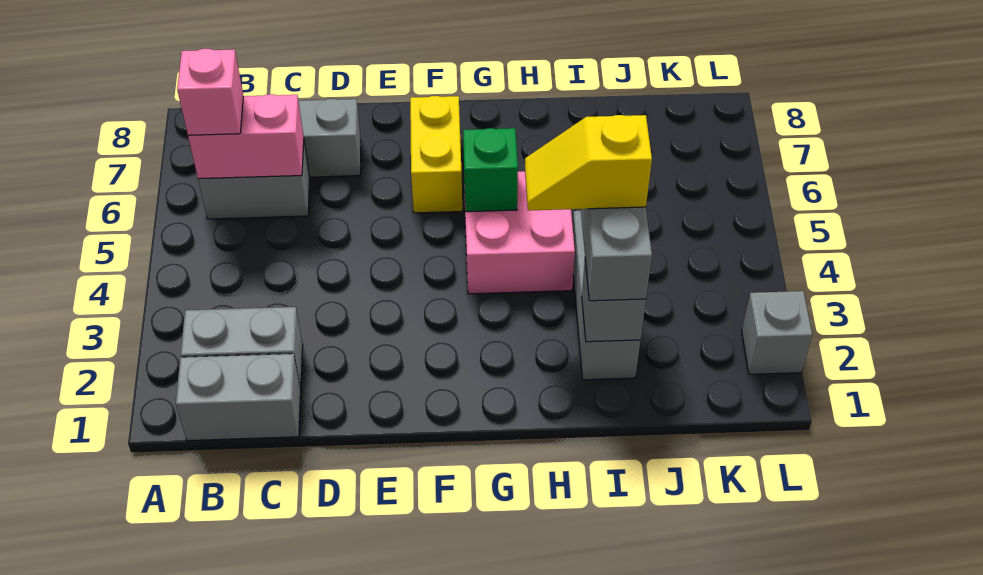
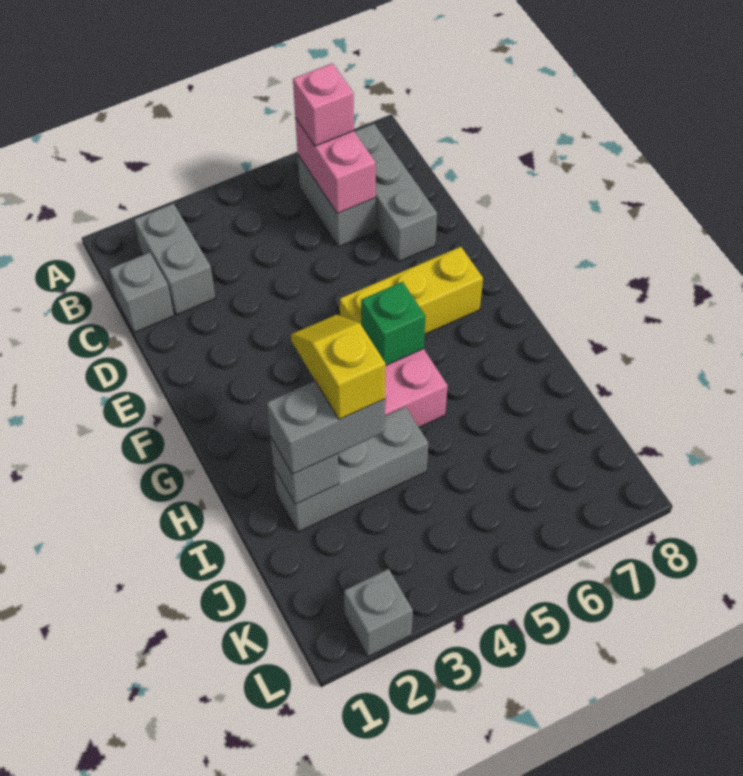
grey brick B1:C1 level 1 -> grey brick C1 level 1
yellow brick F6:F7 level 1 -> yellow brick F5:F7 level 1

